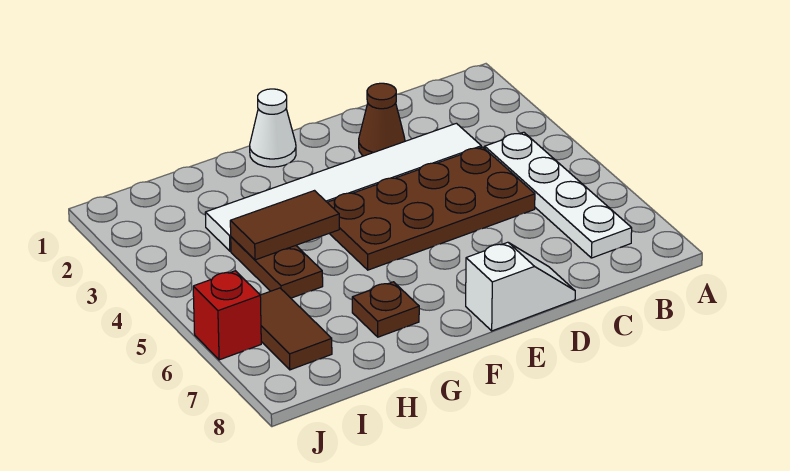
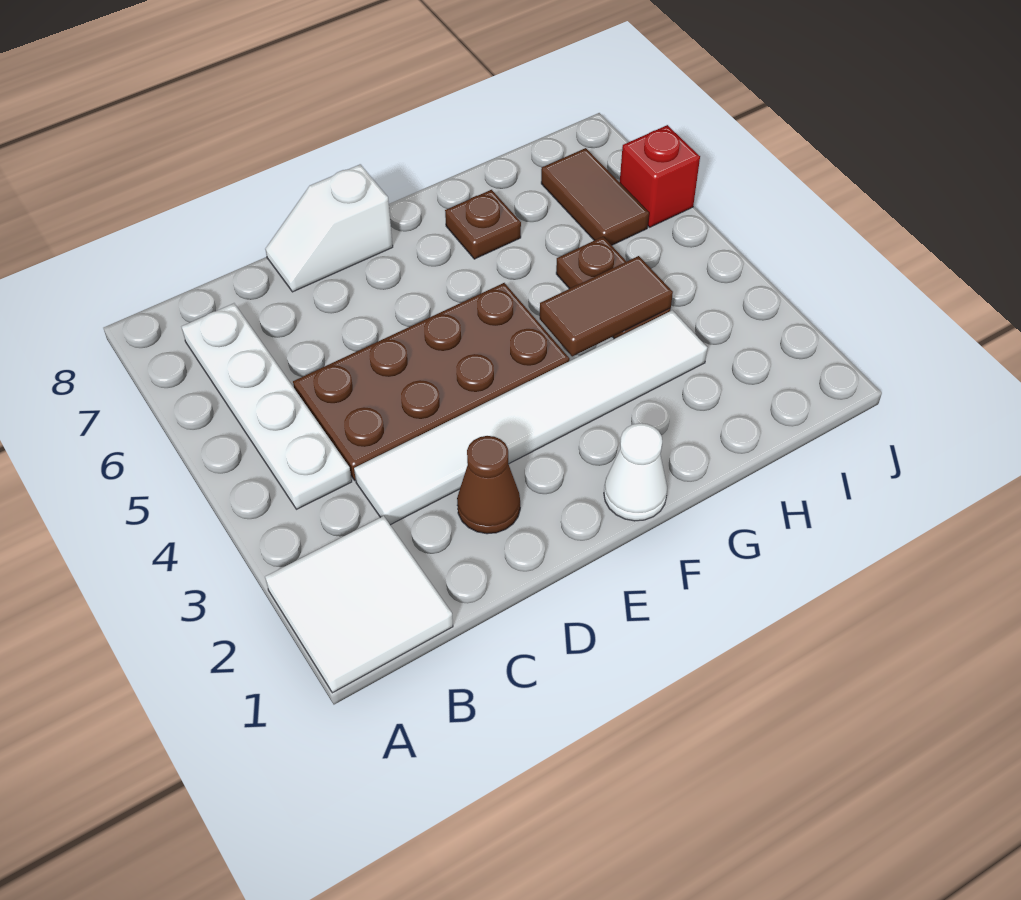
none -> white tile A1:B2 level 1

